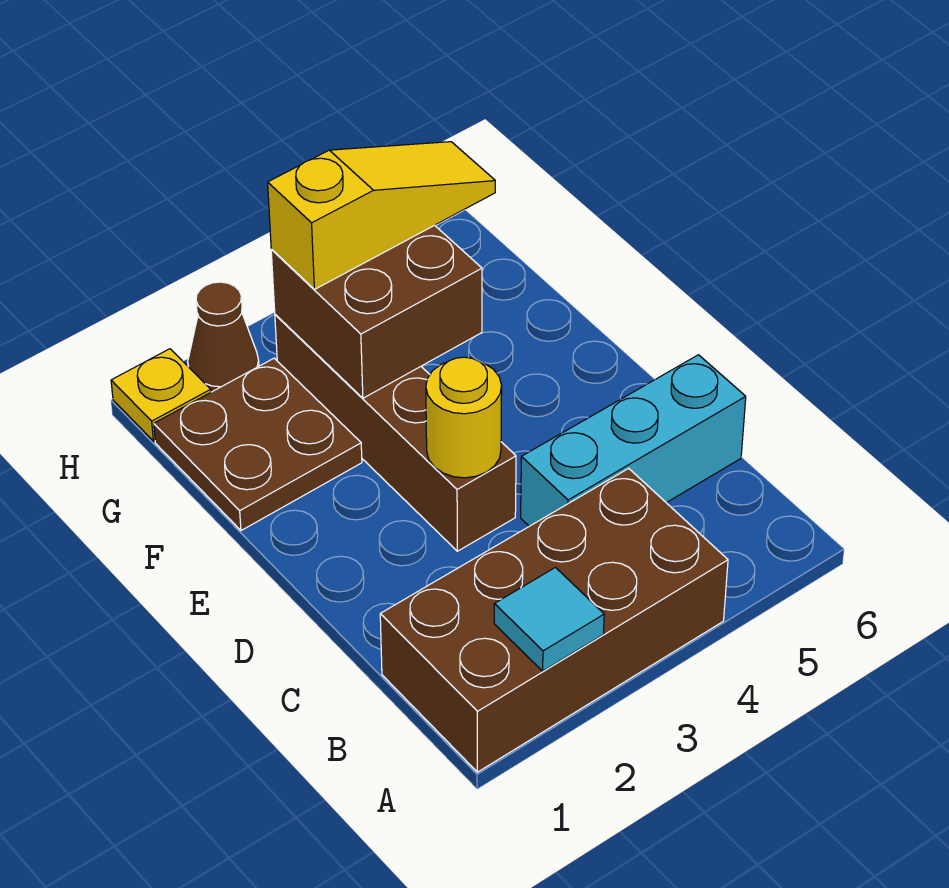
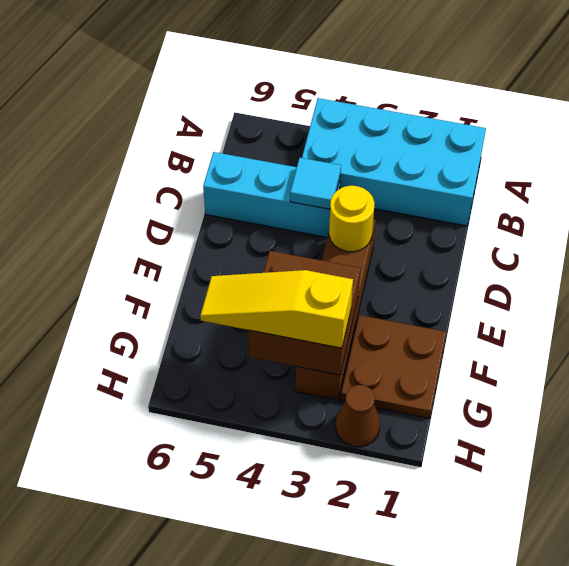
brown brick A1:B4 level 1 -> cyan brick A1:B4 level 1
cyan tile A2 level 2 -> cyan tile C4 level 2
yellow plate H1 level 1 -> none

